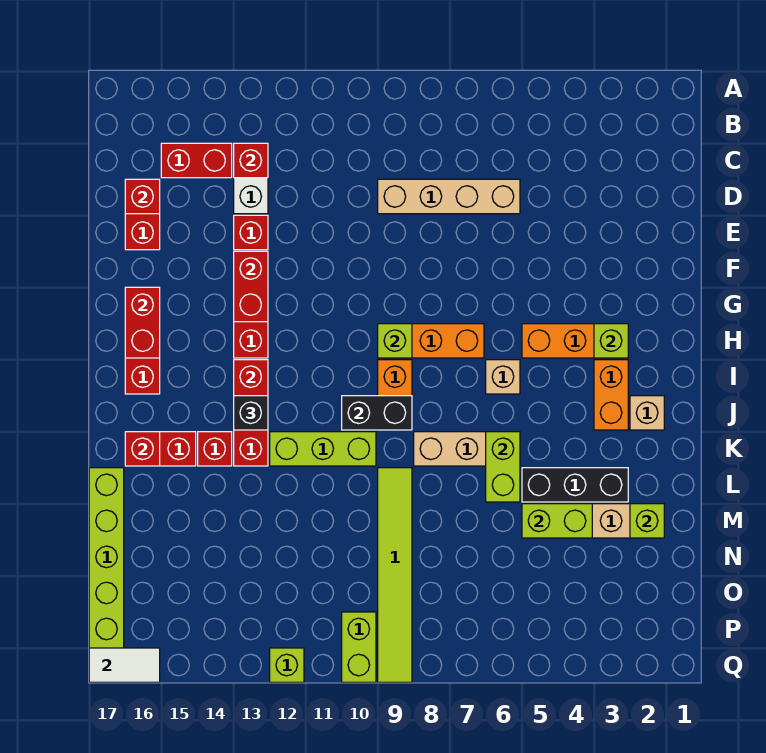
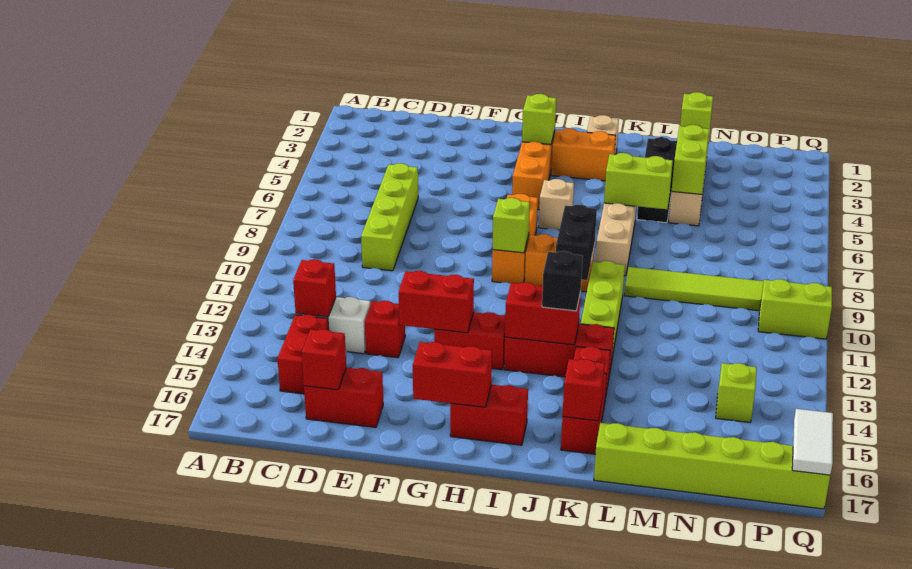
tan brick D6:D9 level 1 -> lime brick D6:D9 level 1
lime brick Q12 level 1 -> lime brick O14 level 1

